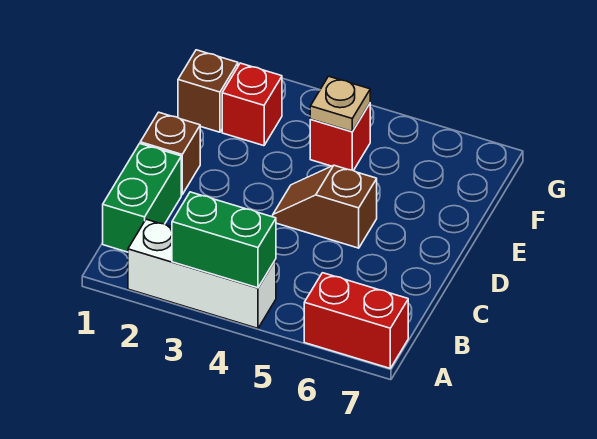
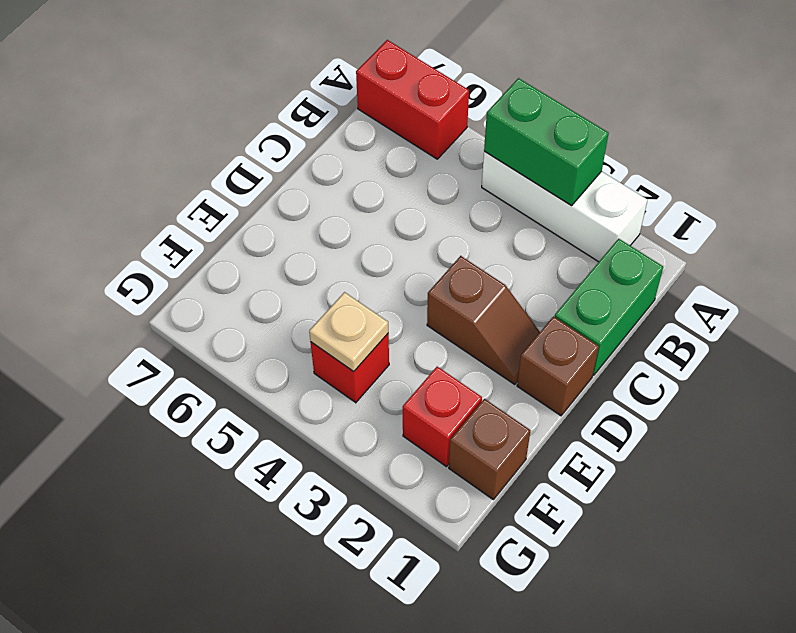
brown slope D4:D5 level 1 top 5 -> brown slope D2:D3 level 1 top 3

